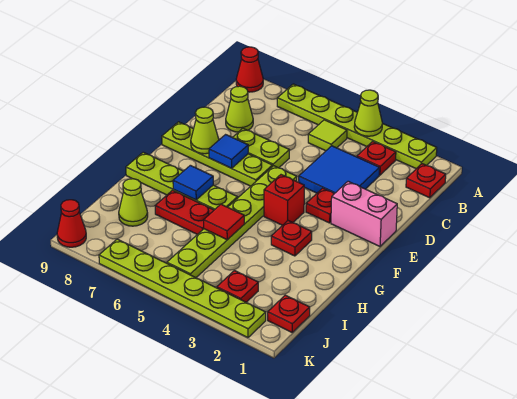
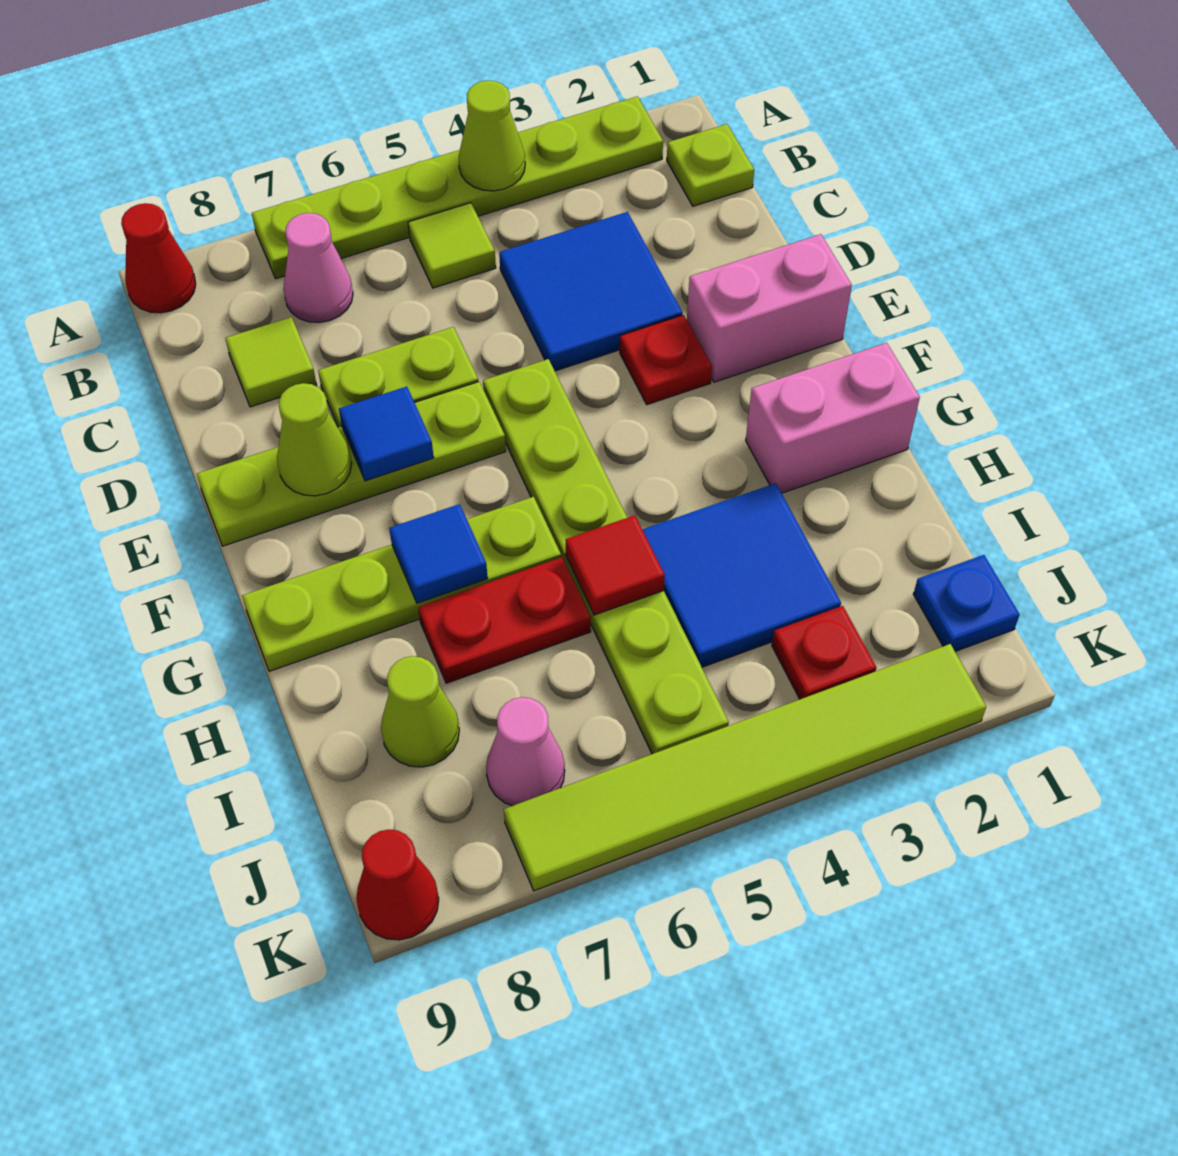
red plate B1 level 1 -> lime plate B1 level 1
red plate B3 level 1 -> none
none -> pink cone B7 level 1
lime cone C8 level 1 -> lime tile C8 level 1
red brick F4 level 1 -> none
none -> pink brick G1:G2 level 1
red plate G3 level 1 -> none
none -> blue tile H3:I4 level 1
red plate J1 level 1 -> blue plate J1 level 1
none -> pink cone J7 level 1
lime plate K2:K7 level 1 -> lime tile K2:K7 level 1

